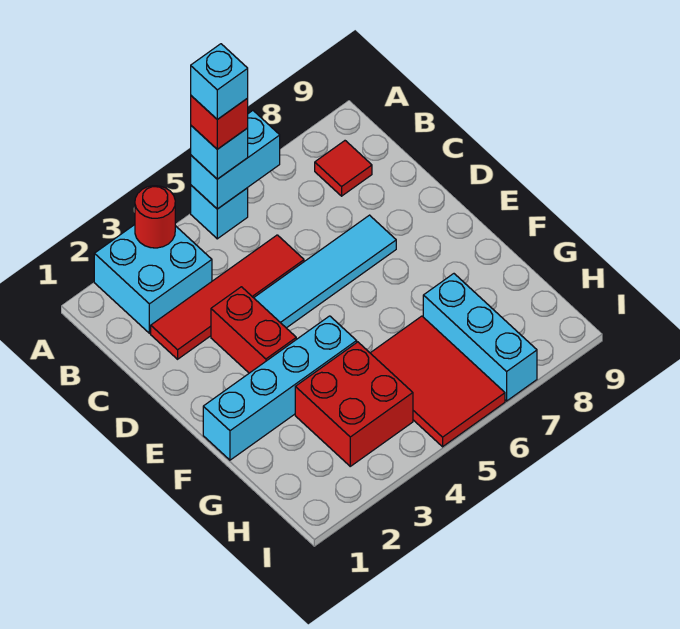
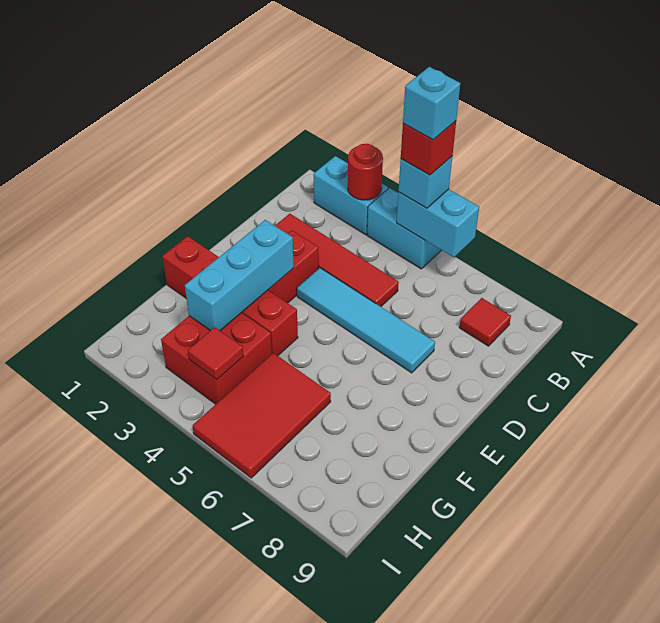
cyan brick A2:B3 level 1 -> cyan brick A2:A3 level 1
cyan brick A5 level 1 -> cyan brick A4:A5 level 1
cyan brick F1:F4 level 1 -> red brick F1:F4 level 1
cyan brick G7:I7 level 1 -> cyan brick E3:G3 level 2
none -> red tile H4 level 2

